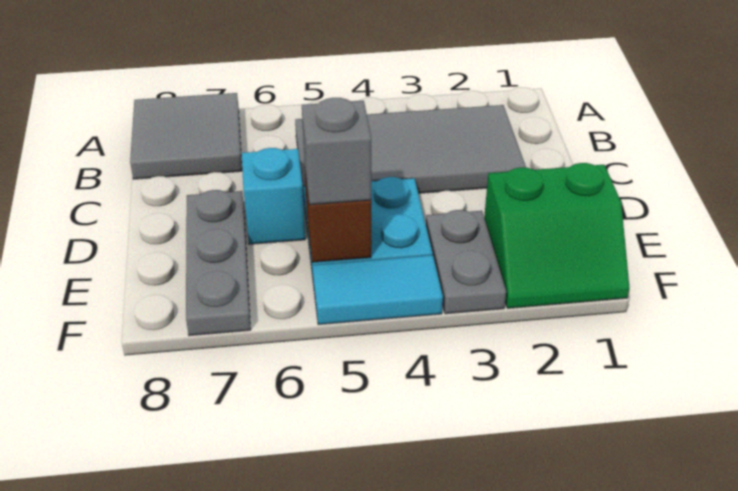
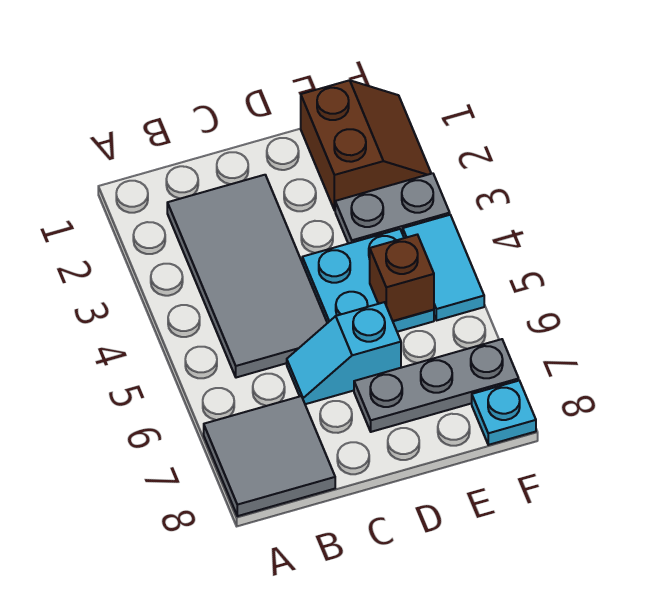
green slope E1:F2 level 1 top E -> brown slope E1:F2 level 1 top E
grey brick E5 level 3 -> none
none -> cyan plate F8 level 1

